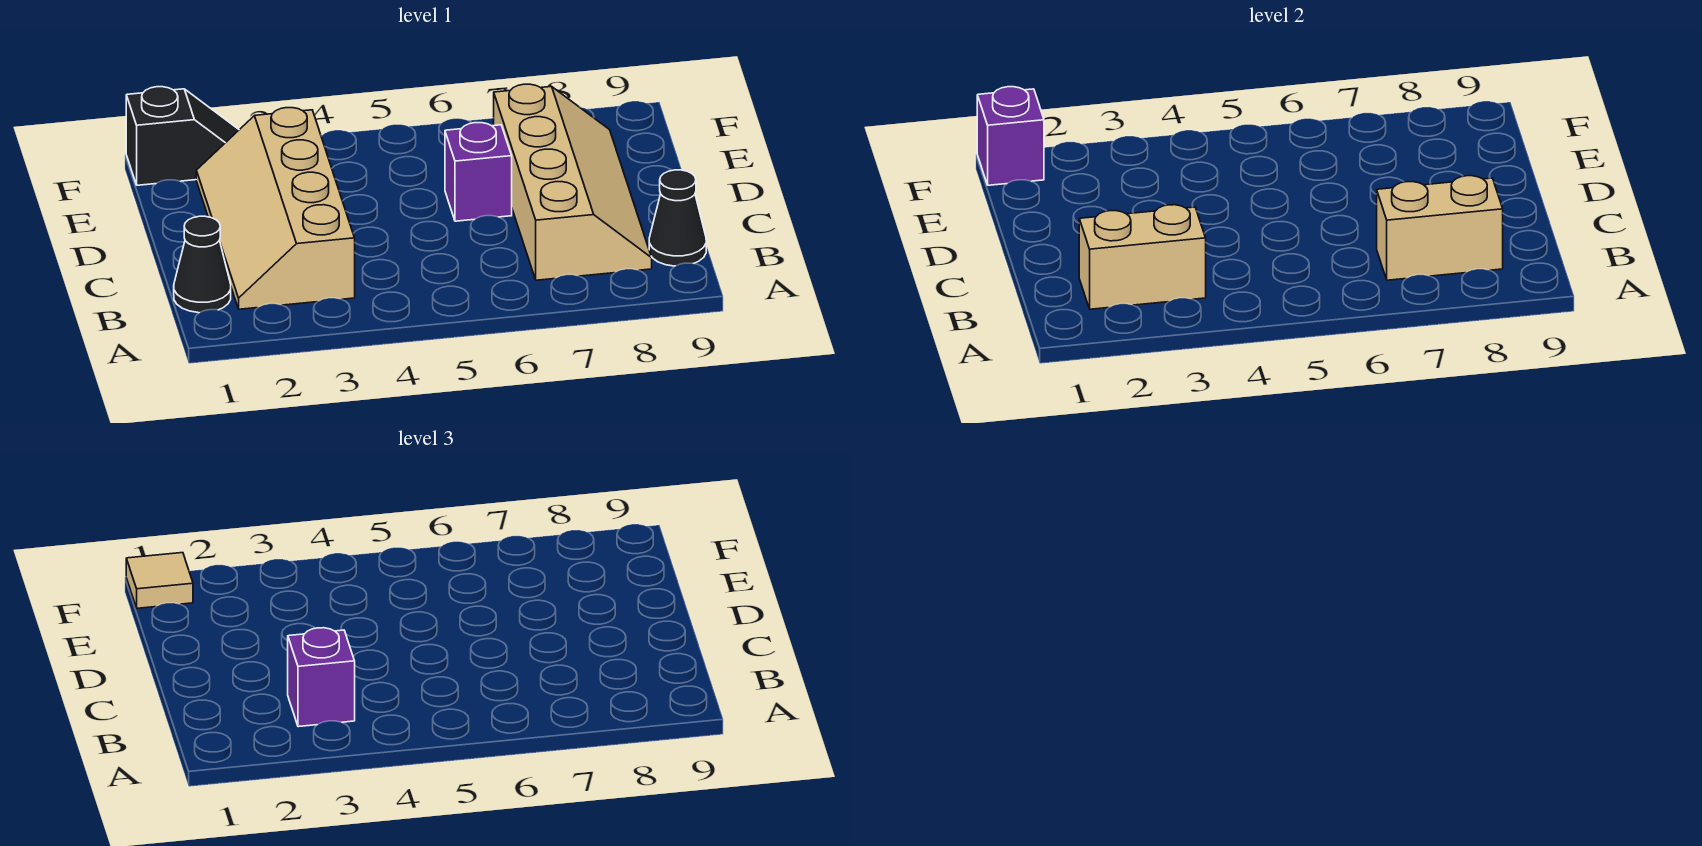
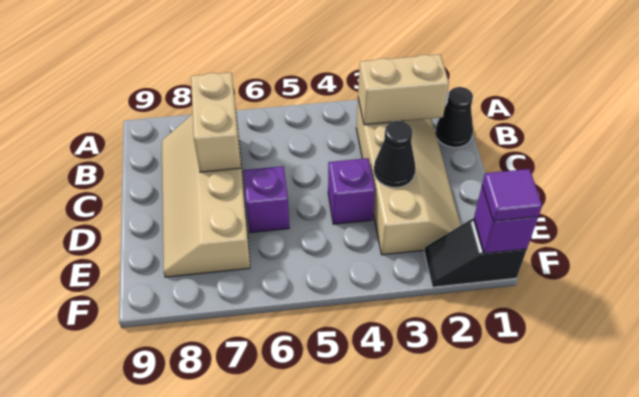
purple brick B3 level 3 -> purple brick D4 level 1
tan brick B7:B8 level 2 -> tan brick B7:C7 level 2
black cone B9 level 1 -> black cone D3 level 2
tan tile F1 level 3 -> purple tile F1 level 3

